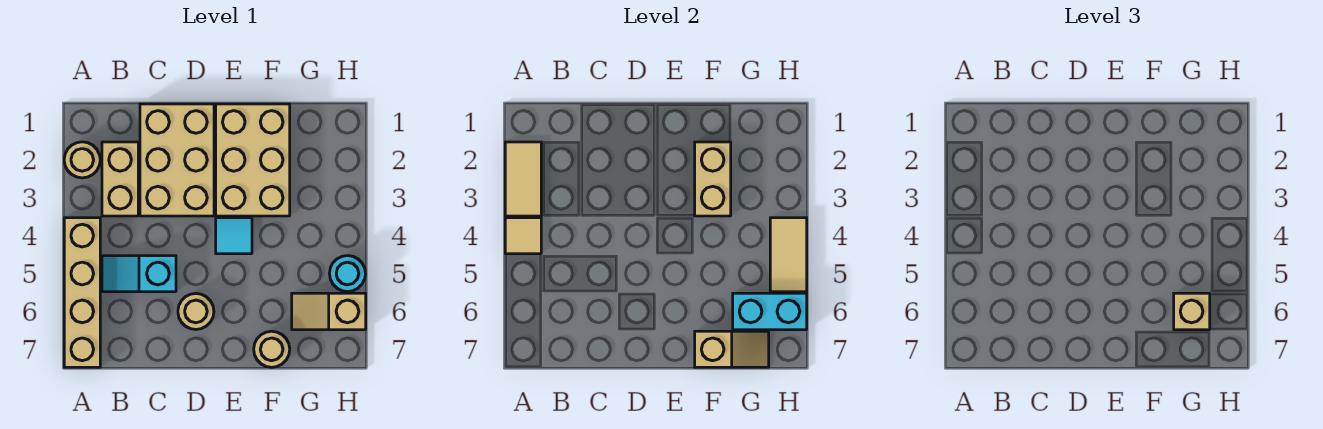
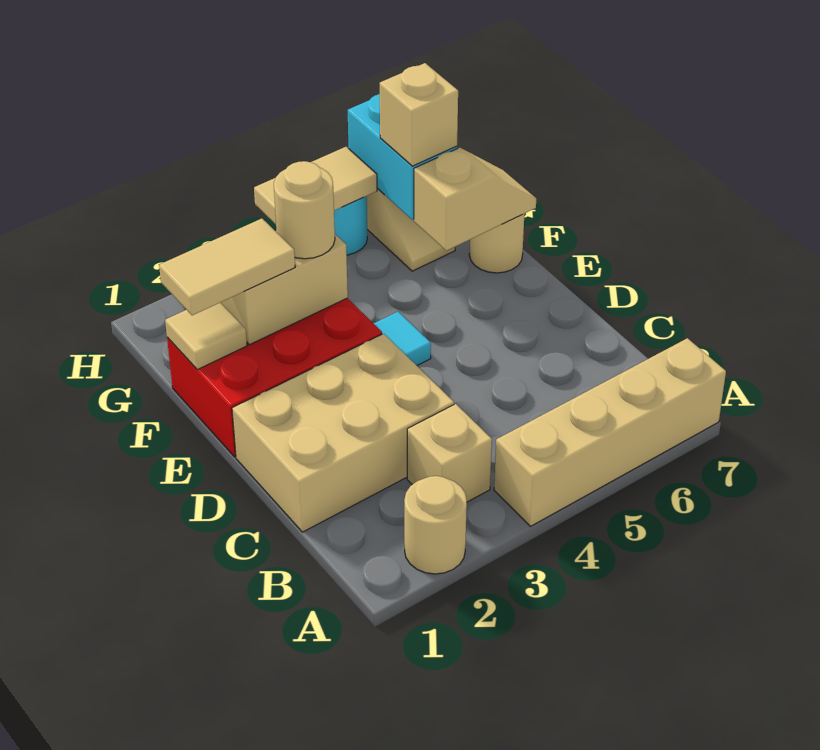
tan tile A2:A3 level 2 -> tan tile F1:F2 level 3
tan tile A4 level 2 -> tan tile F1 level 2
tan brick B2:B3 level 1 -> tan brick B3 level 1
cyan slope B5:C5 level 1 top C -> none
tan round brick D6 level 1 -> tan round brick F3 level 3
tan brick E1:F3 level 1 -> red brick E1:F3 level 1
tan slope F7:G7 level 2 top F -> tan slope F6:F7 level 2 top 6

